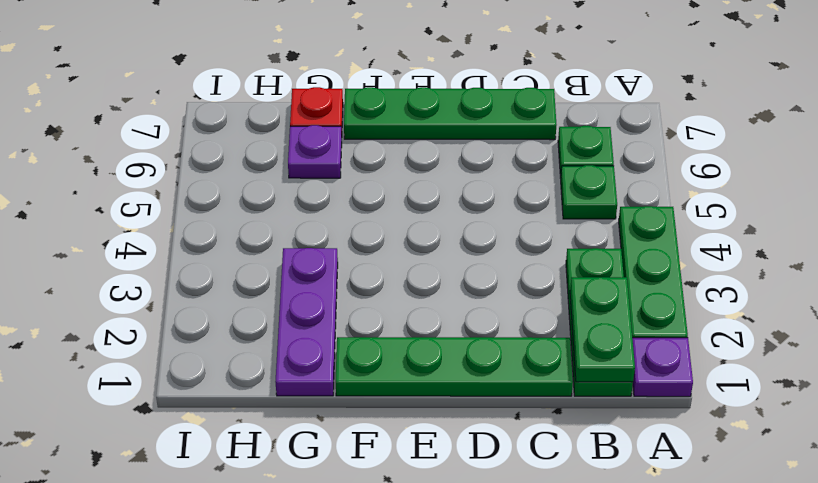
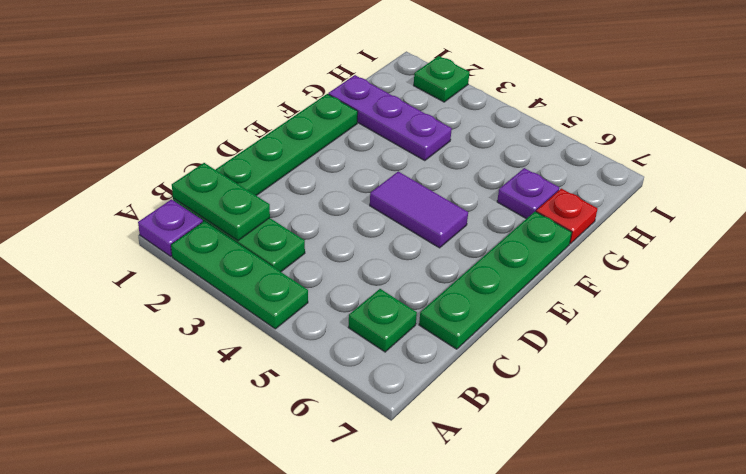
green plate B5 level 1 -> green plate I2 level 1
none -> purple tile E4:E5 level 1

